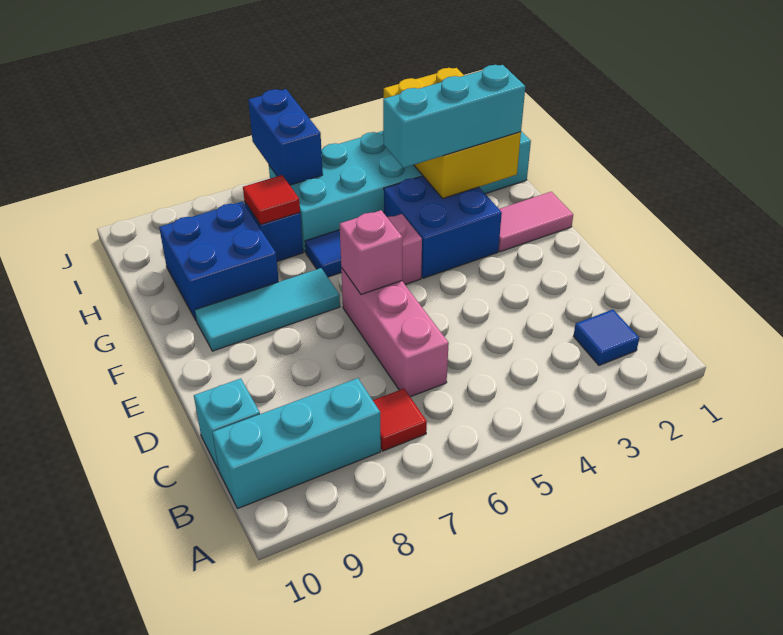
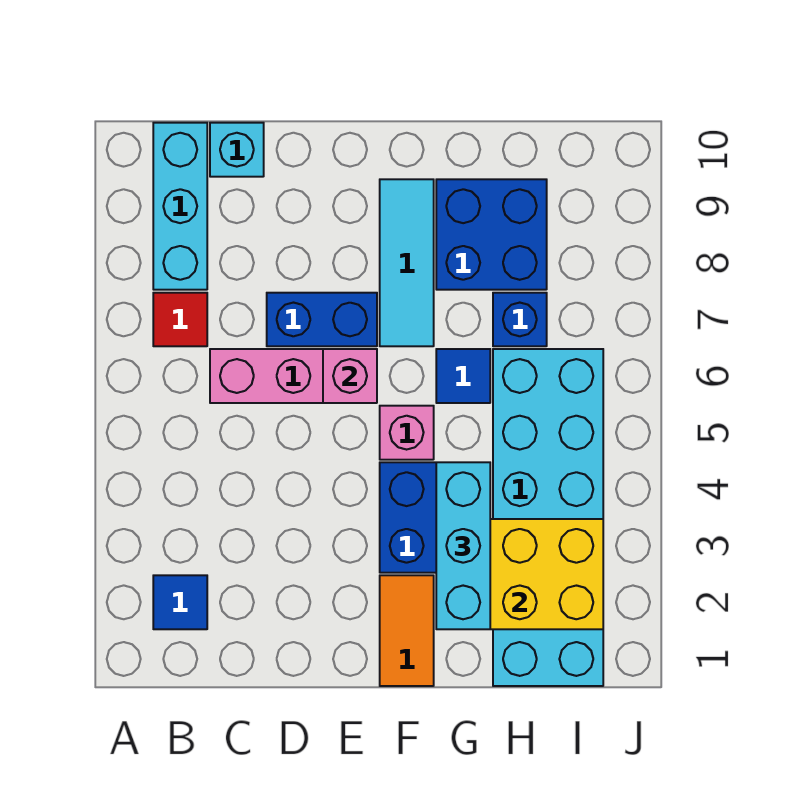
pink tile F1:F2 level 1 -> orange tile F1:F2 level 1
red tile H7 level 2 -> none
blue brick I6:J6 level 2 -> blue brick D7:E7 level 1

